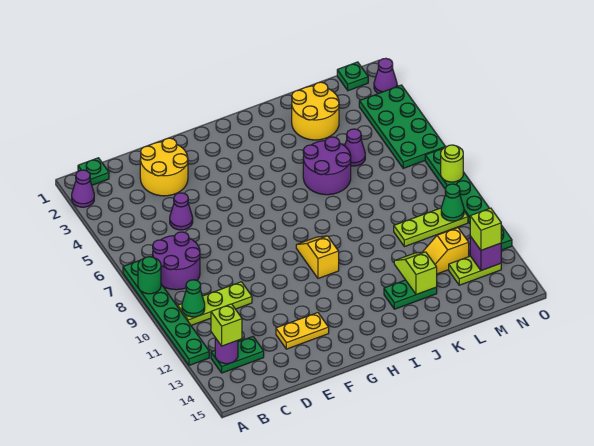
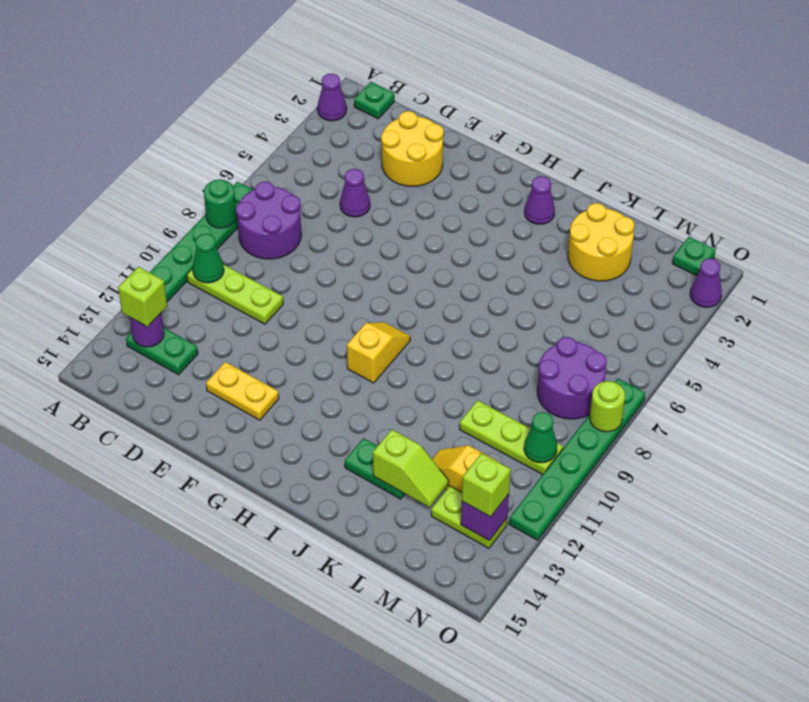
purple round brick J5:K6 level 1 -> purple round brick M7:N8 level 1
lime slope K12:K13 level 2 top 13 -> lime slope K13:L13 level 2 top K
purple cone L5 level 1 -> purple cone I2 level 1
green plate N3:O6 level 1 -> none

